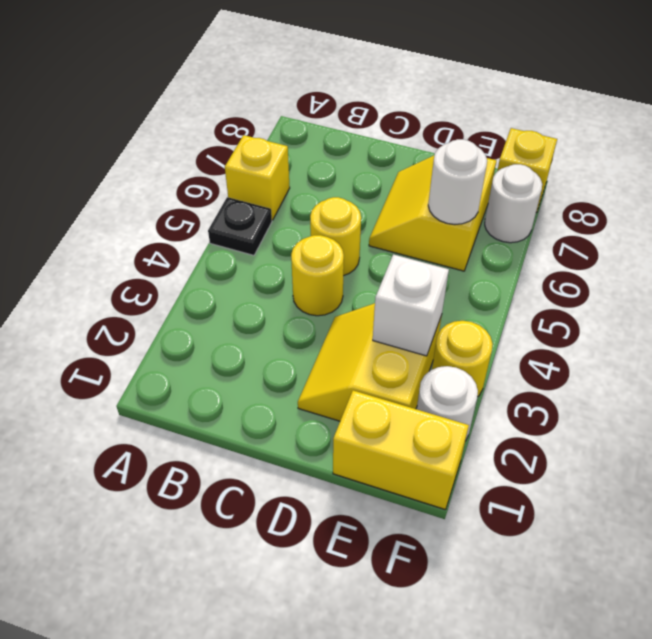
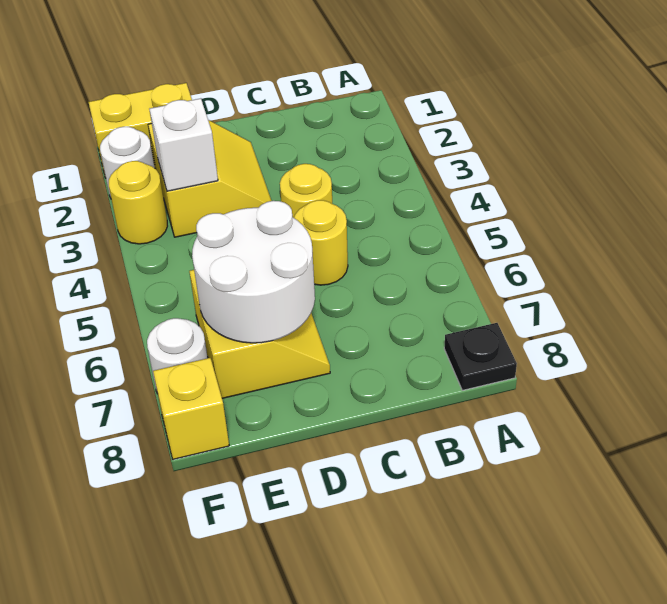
black plate A5 level 1 -> black plate A8 level 1
yellow brick A6 level 1 -> none
white round brick E6 level 2 -> white round brick D6:E7 level 2

